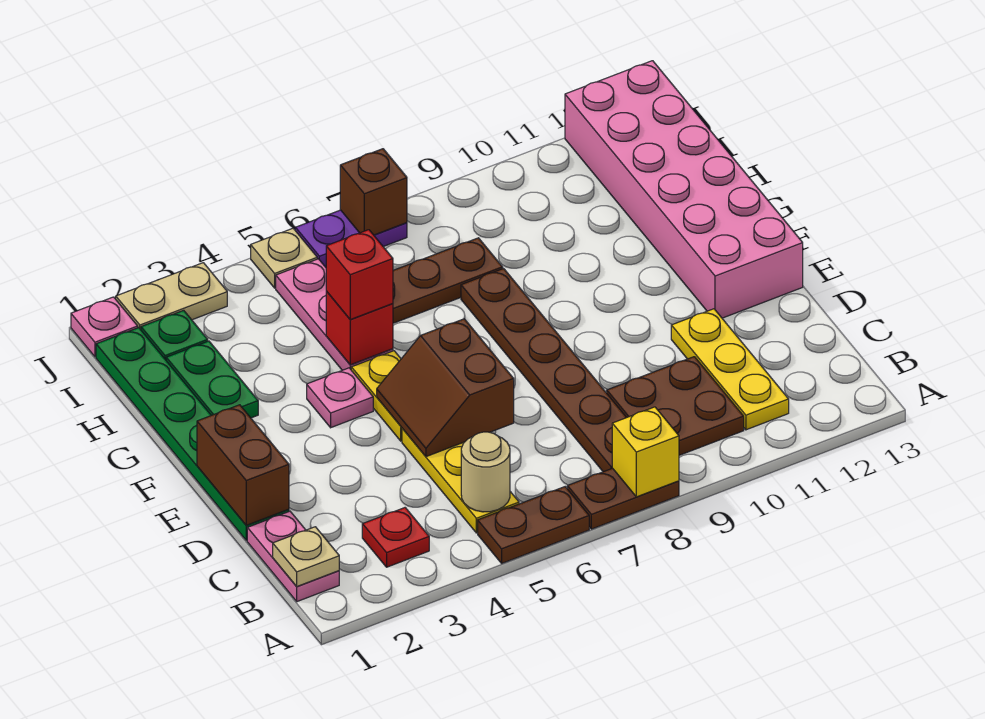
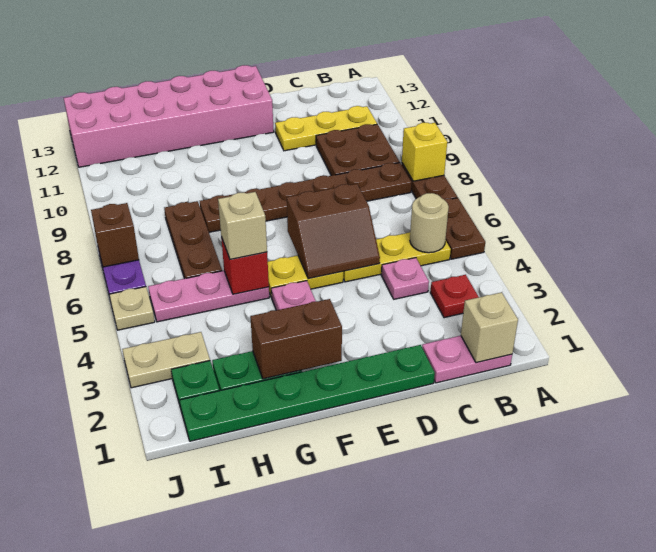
tan plate B1 level 2 -> tan brick B1 level 2
brown brick D1:E1 level 2 -> brown brick F2:G2 level 2
red brick G5 level 3 -> tan brick G5 level 3
pink plate J1 level 1 -> pink plate C4 level 1
tan plate J2:J3 level 1 -> tan plate I3:J3 level 1

